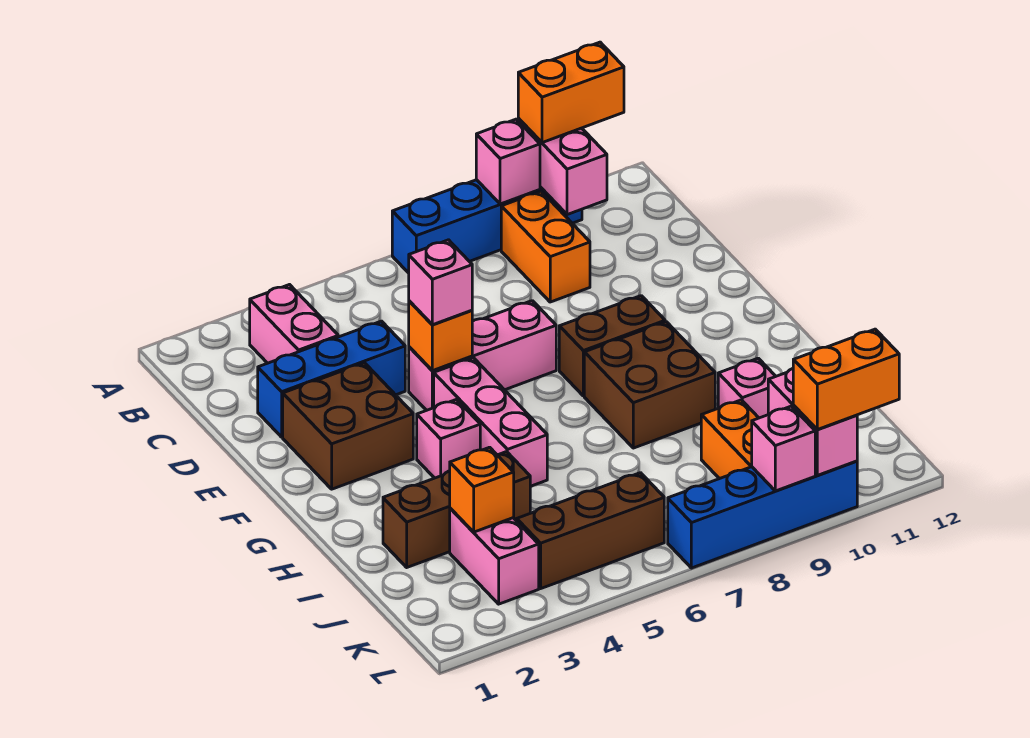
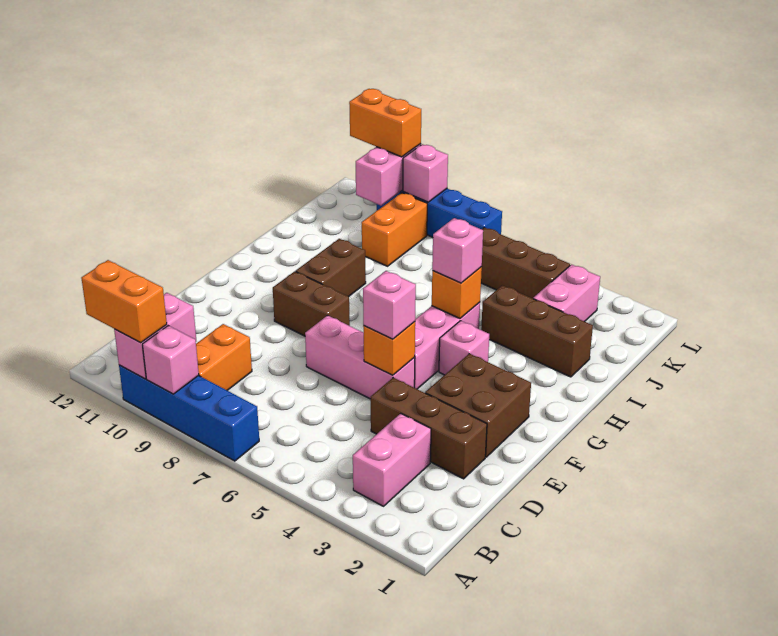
blue brick D2:D4 level 1 -> brown brick D2:D4 level 1
brown brick G8:H9 level 1 -> brown brick G9:H9 level 1
pink brick I10 level 1 -> pink brick H5 level 3
orange brick J3 level 2 -> orange brick H5 level 2

